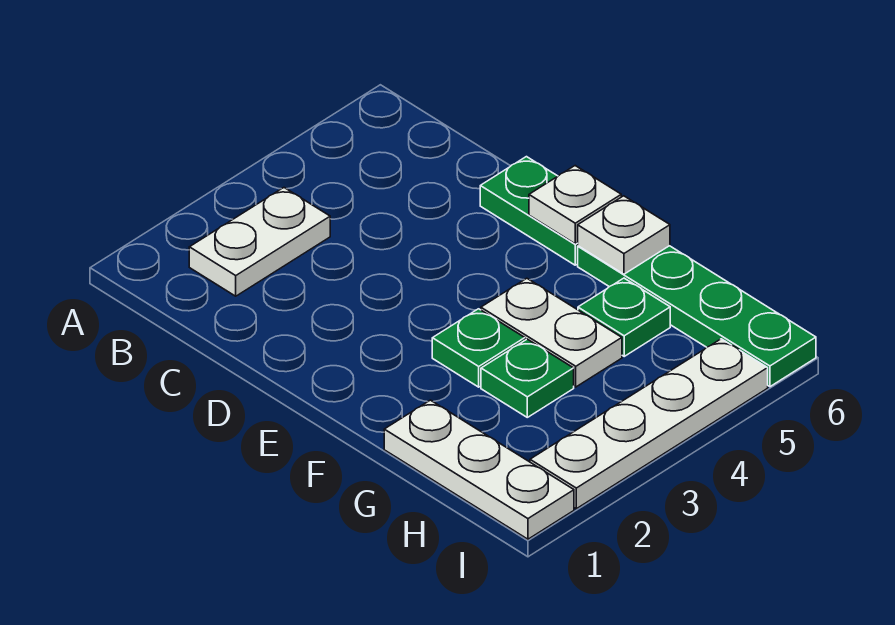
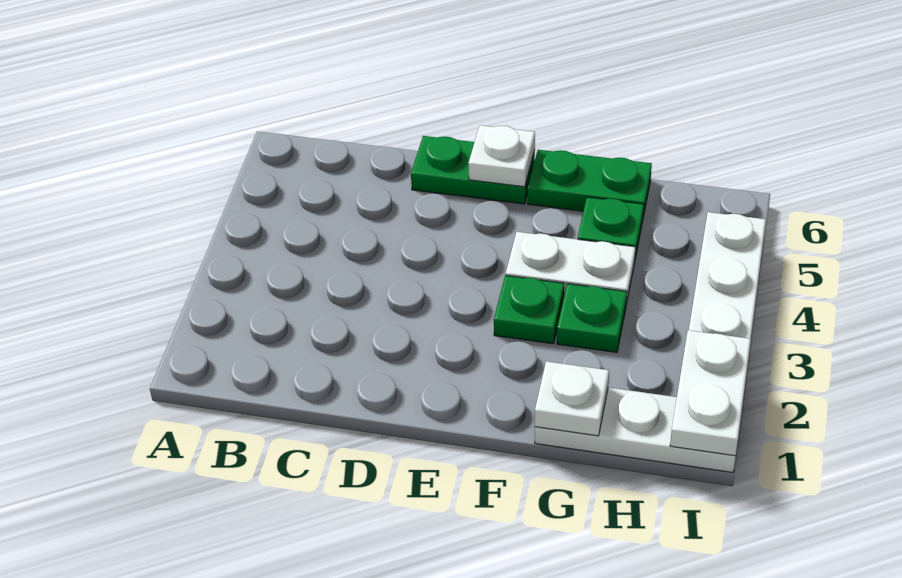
white plate B2:B3 level 1 -> white plate I1:I2 level 2
green plate F6:I6 level 1 -> green plate F6:G6 level 1
white plate F6 level 2 -> white plate G1 level 2

